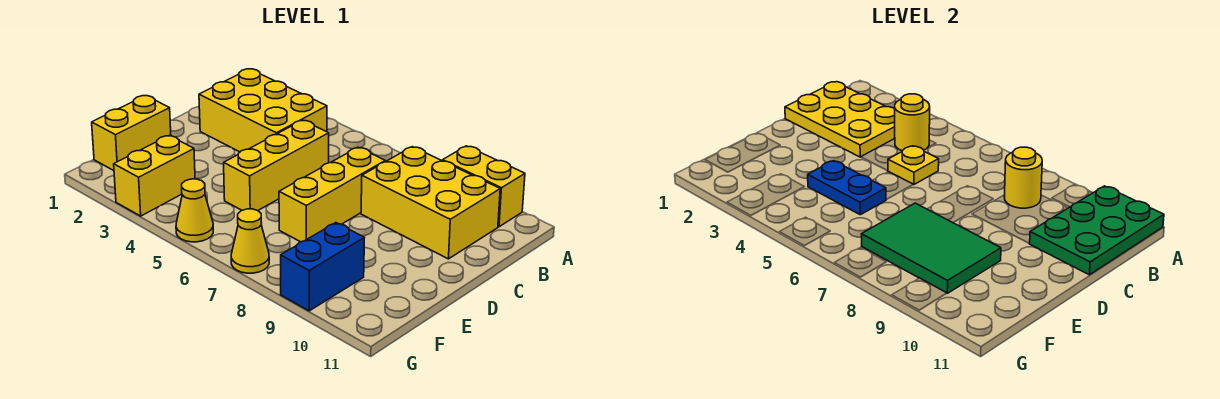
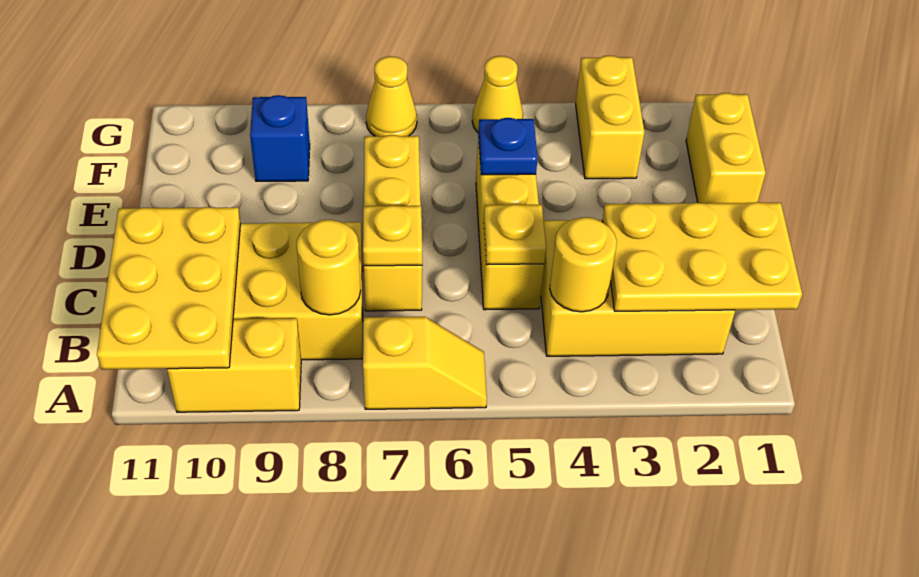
none -> yellow slope A6:A7 level 1 top 7
green plate A10:C11 level 2 -> yellow plate A10:C11 level 2
none -> yellow plate C7 level 2
blue plate E4:E5 level 2 -> blue plate E5 level 2
green tile E7:F9 level 2 -> none
blue brick F9:G9 level 1 -> blue brick F9 level 1

